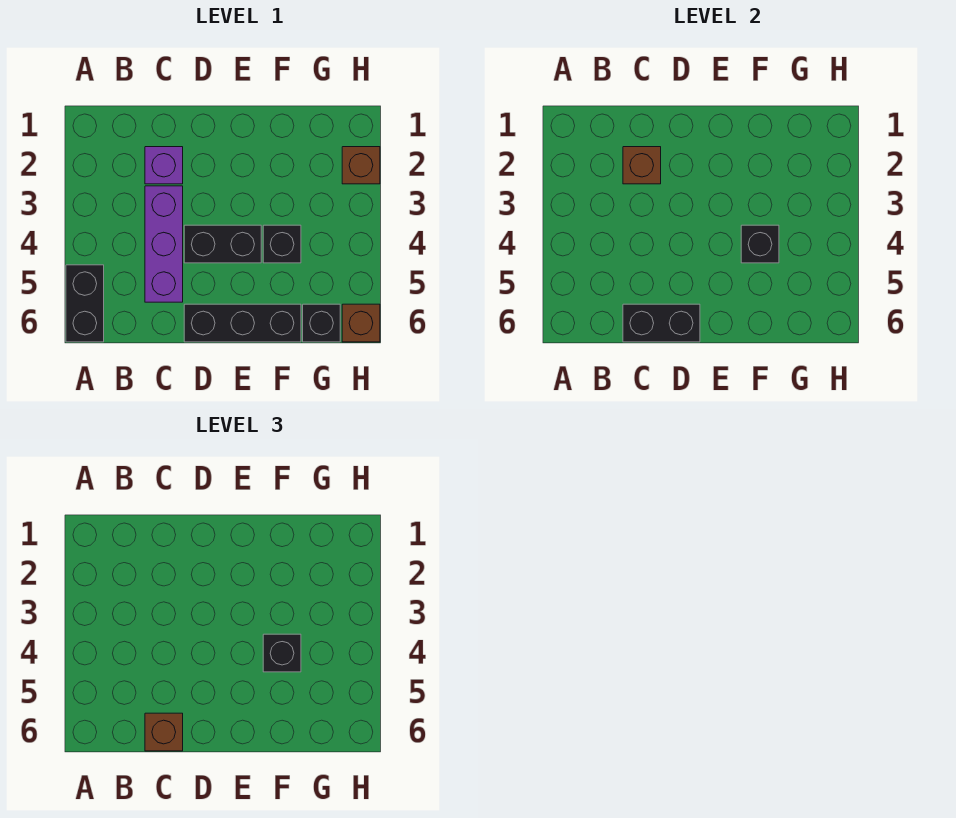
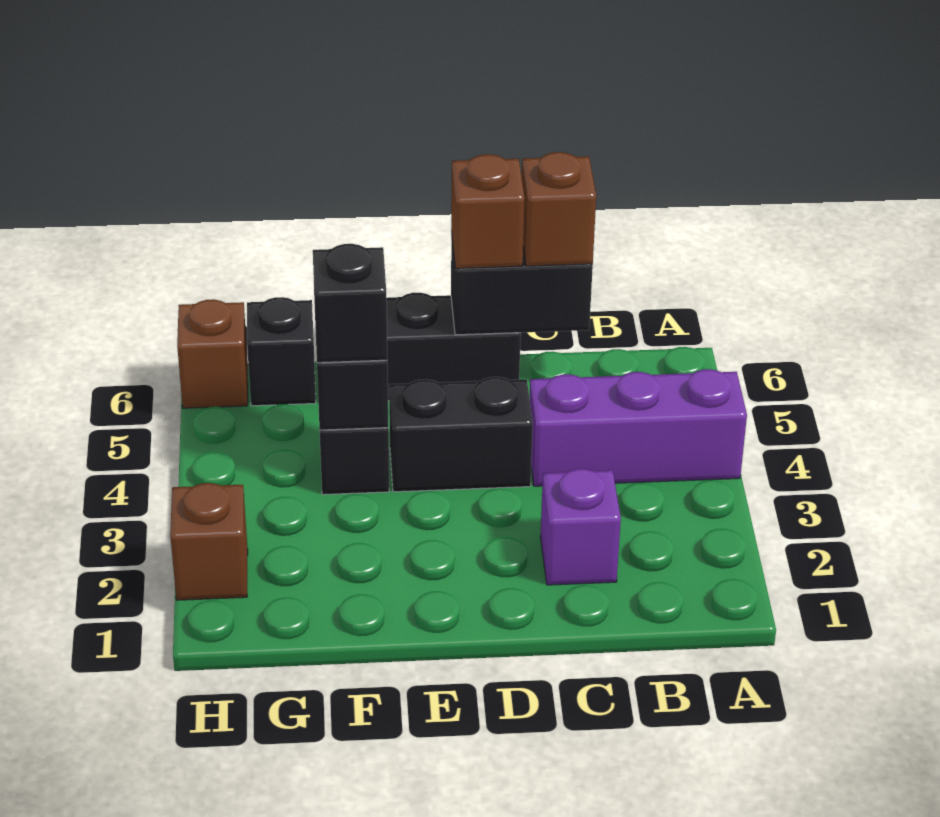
black brick A5:A6 level 1 -> none
brown brick C2 level 2 -> brown brick D6 level 3
purple brick C3:C5 level 1 -> purple brick A4:C4 level 1

